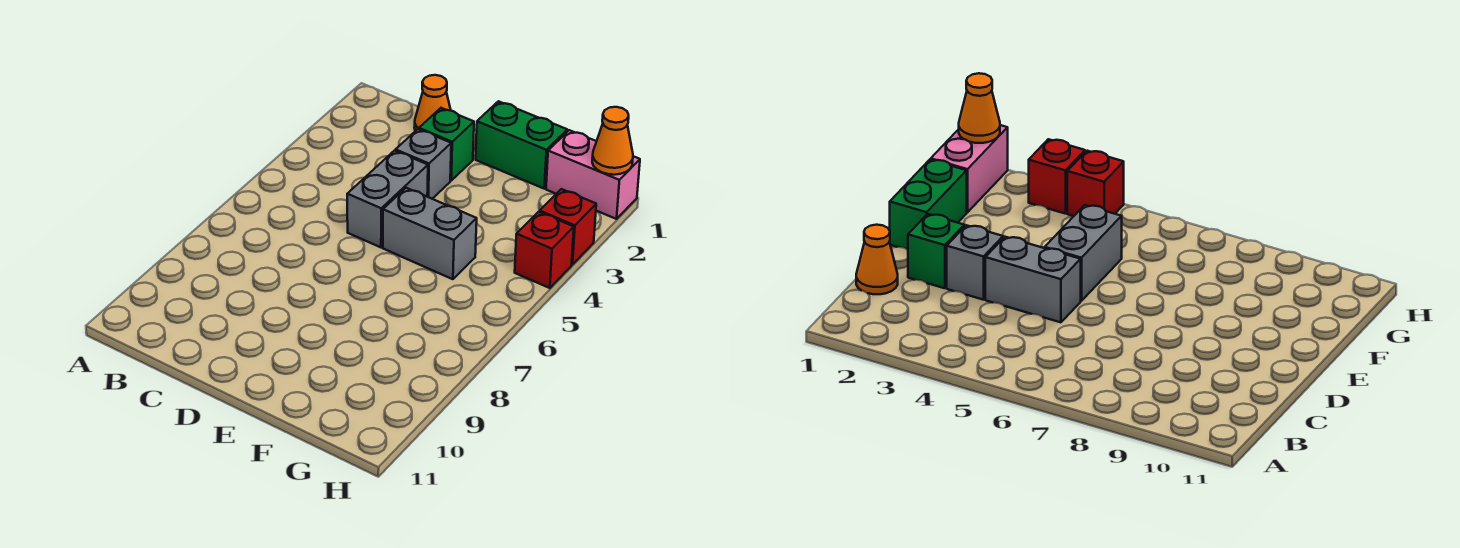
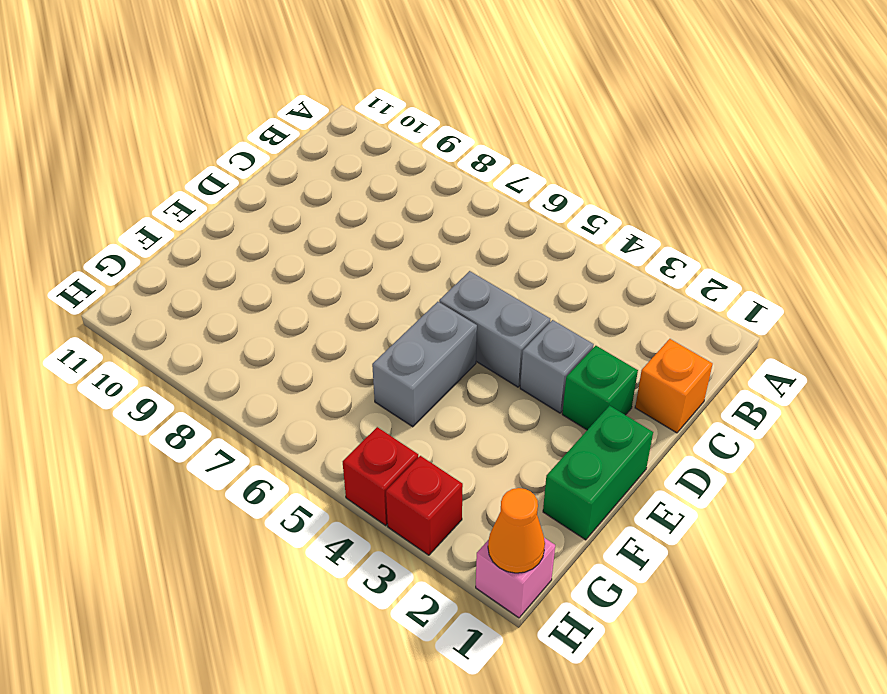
orange cone C1 level 1 -> orange brick C1 level 1
pink brick G1:H1 level 1 -> pink brick H1 level 1

